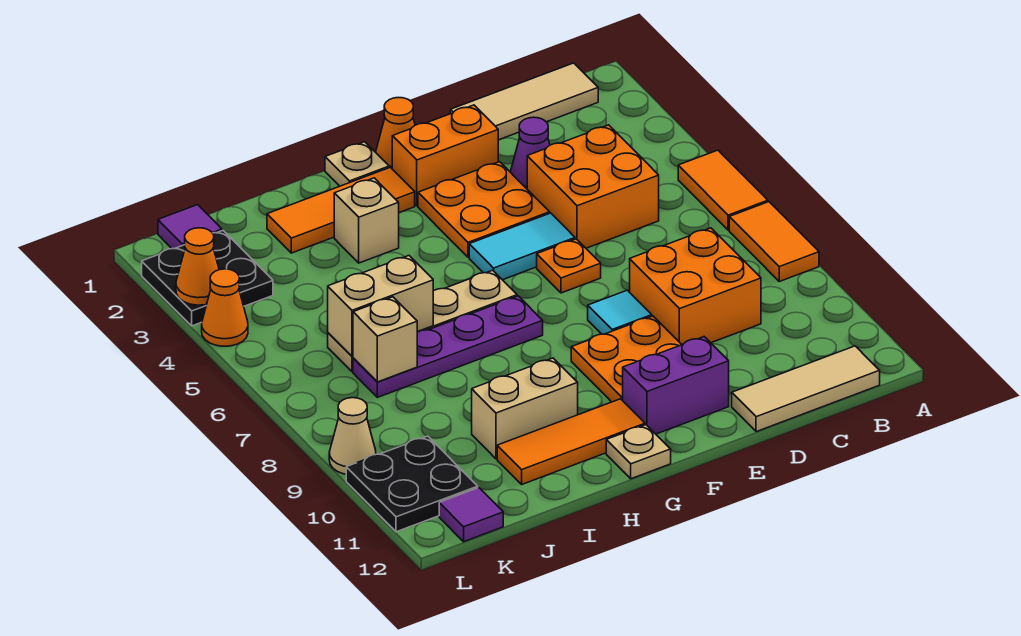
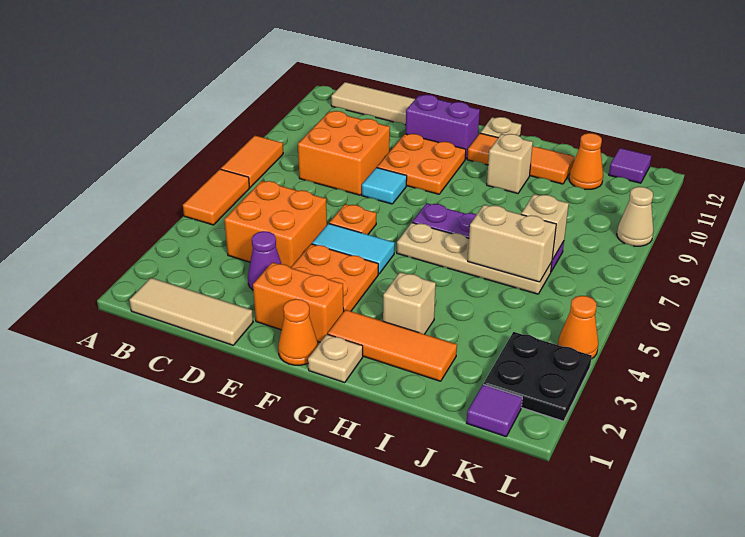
tan brick H10:I10 level 1 -> tan brick H10 level 1
black plate K10:L11 level 1 -> none
orange cone L3 level 2 -> orange cone J11 level 1

